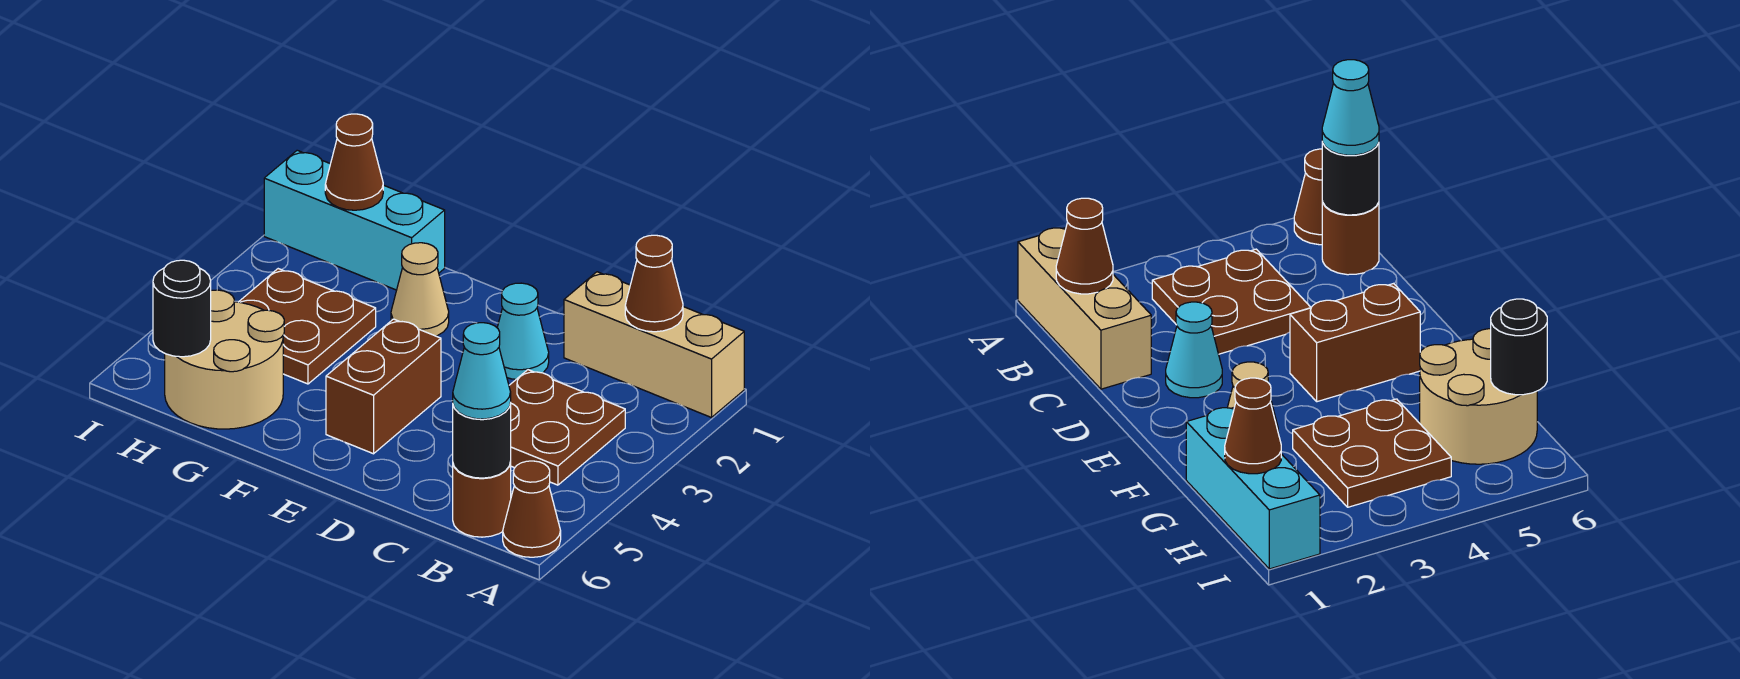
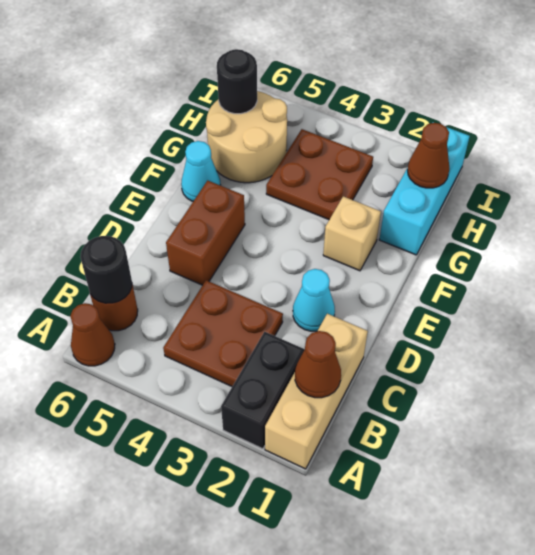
none -> black brick A2:B2 level 1
cyan cone B6 level 3 -> cyan cone F6 level 1
brown brick E4:E5 level 1 -> brown brick D5:E5 level 1
tan cone F2 level 1 -> tan brick F2 level 1

